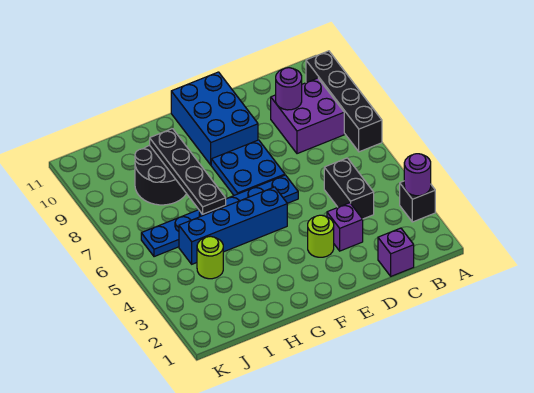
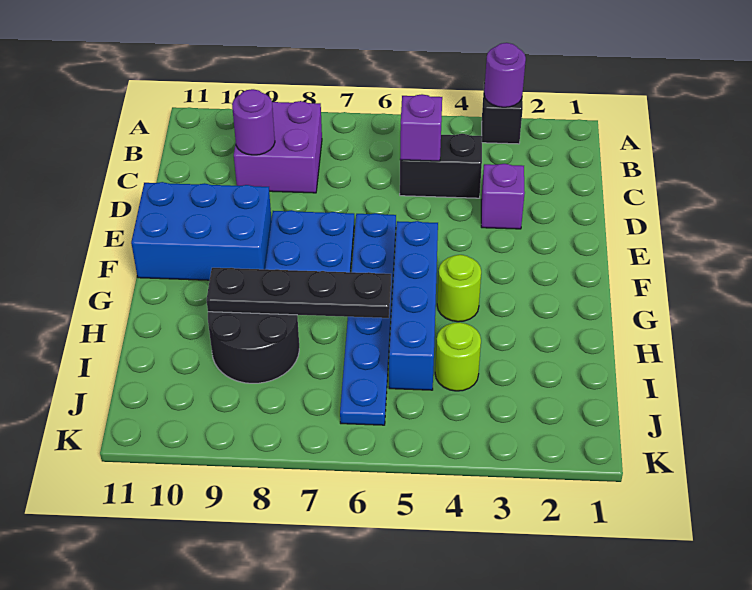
black brick A7:A10 level 1 -> none
purple brick C1 level 1 -> purple brick C5 level 2
lime round brick E3 level 1 -> lime round brick G4 level 1

